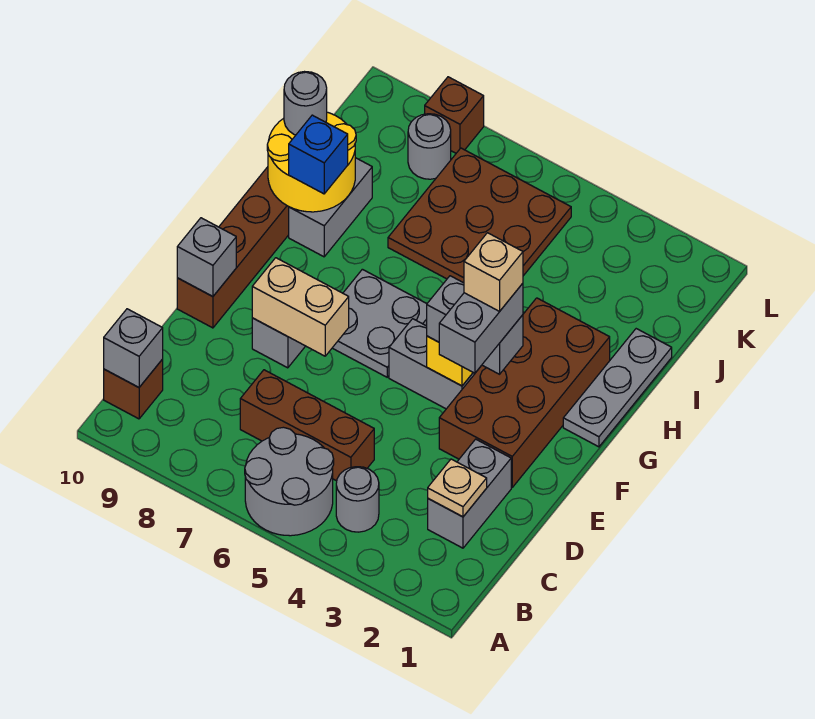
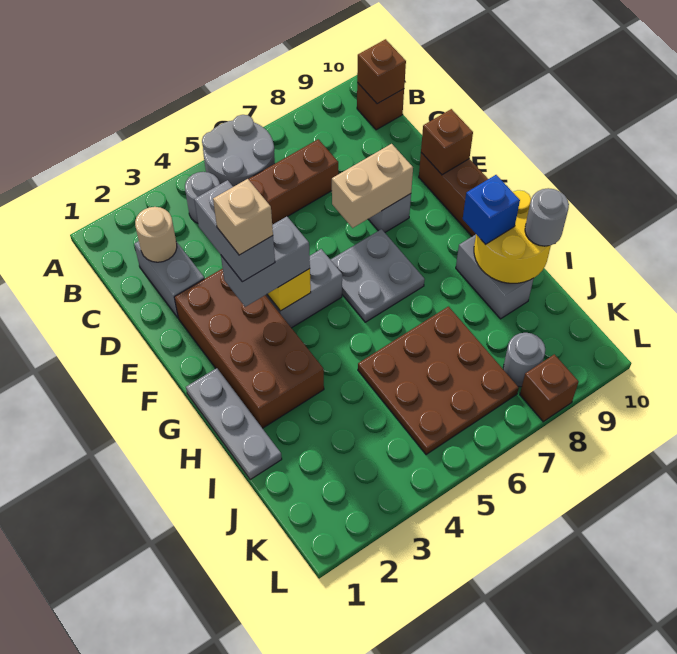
grey brick B10 level 2 -> brown brick B10 level 2
tan plate C2 level 2 -> tan round brick C2 level 2
grey brick E10 level 2 -> brown brick E10 level 2

